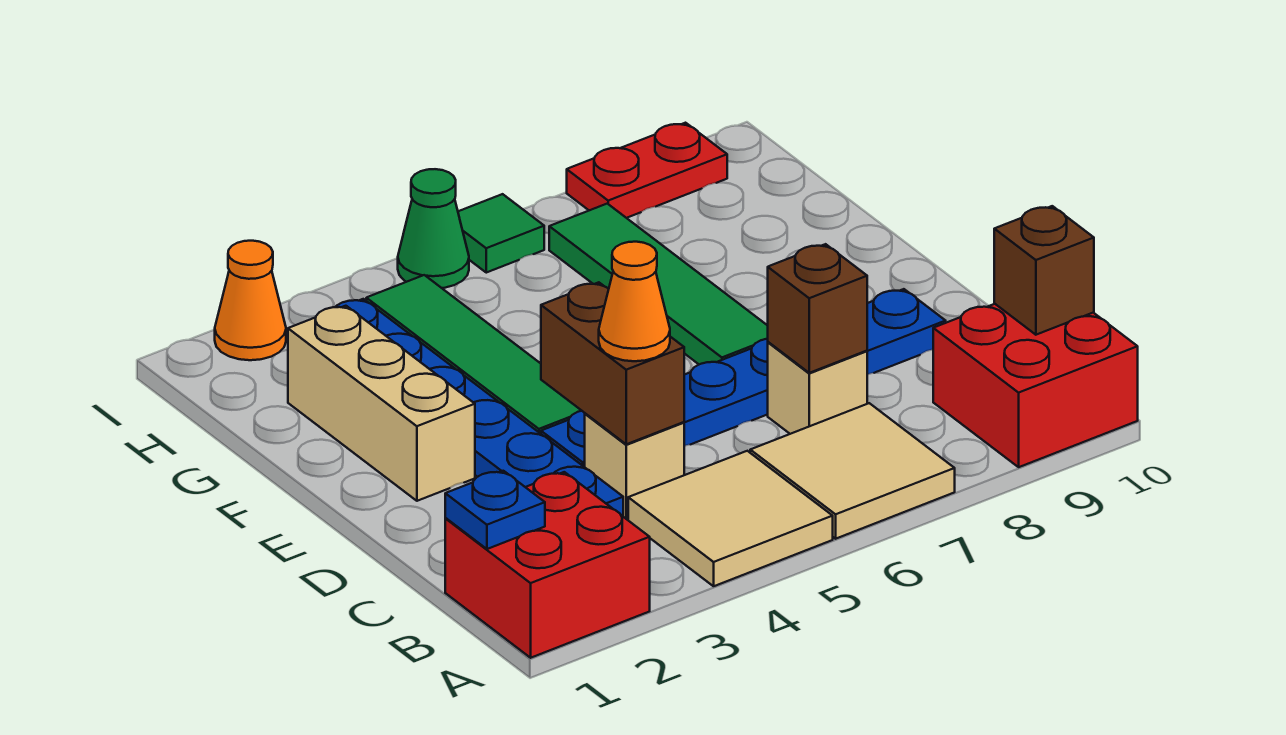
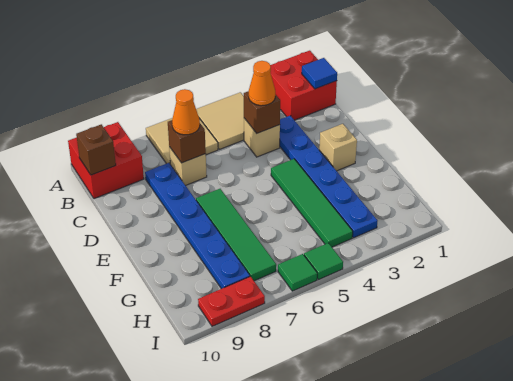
blue plate B1 level 2 -> blue tile B1 level 2
brown brick C4:D4 level 2 -> brown brick C4 level 2
blue plate D4:D9 level 1 -> blue plate C8:H8 level 1
tan brick E2:G2 level 1 -> tan brick E2 level 1
orange cone I2 level 1 -> orange cone C7 level 3
green cone I5 level 1 -> green tile I5 level 1

